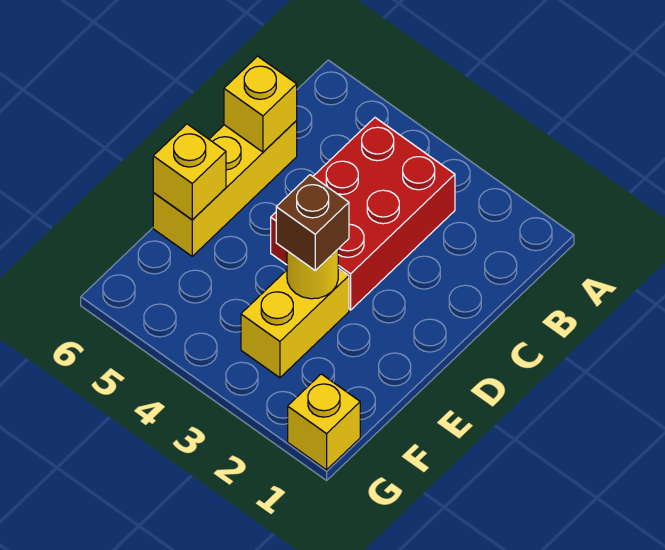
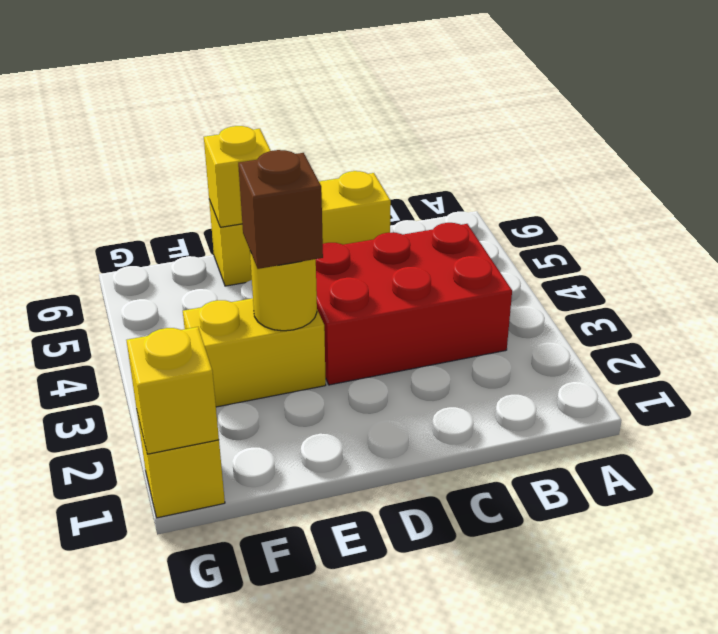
yellow brick C6 level 2 -> yellow brick G1 level 2

